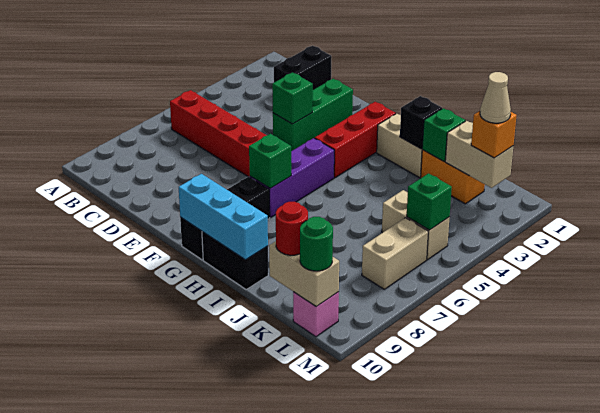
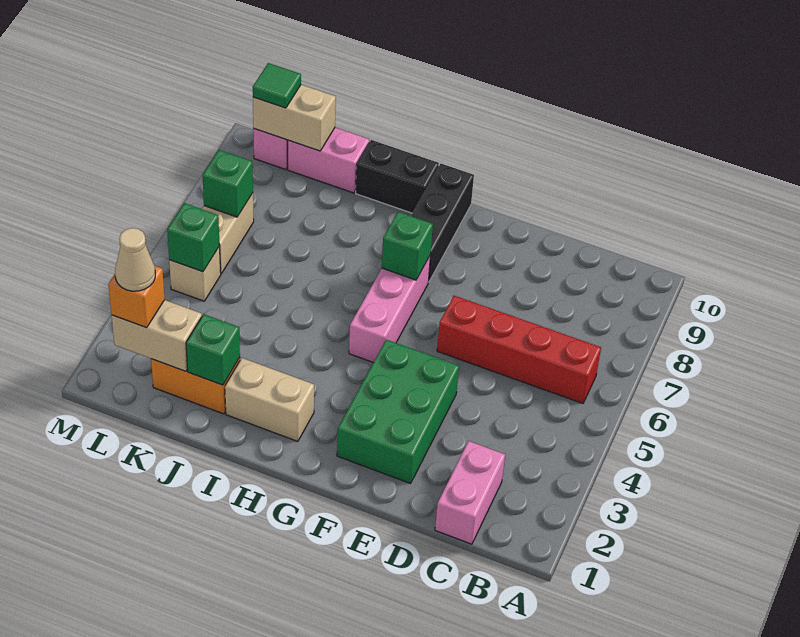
black brick C1:C2 level 1 -> pink brick C1:C2 level 1
green brick E2:E4 level 1 -> green brick E2:F4 level 1
green brick E4 level 2 -> green brick L7 level 2
red brick G2:G4 level 1 -> none
purple brick G5:G7 level 1 -> pink brick G5:G7 level 1
cyan brick G10:I10 level 2 -> none
black brick I2 level 2 -> none
none -> pink brick J10:K10 level 1
tan brick K5:L5 level 1 -> tan brick L5 level 1
red round brick K10 level 3 -> none
green round brick L10 level 3 -> green tile L10 level 3

